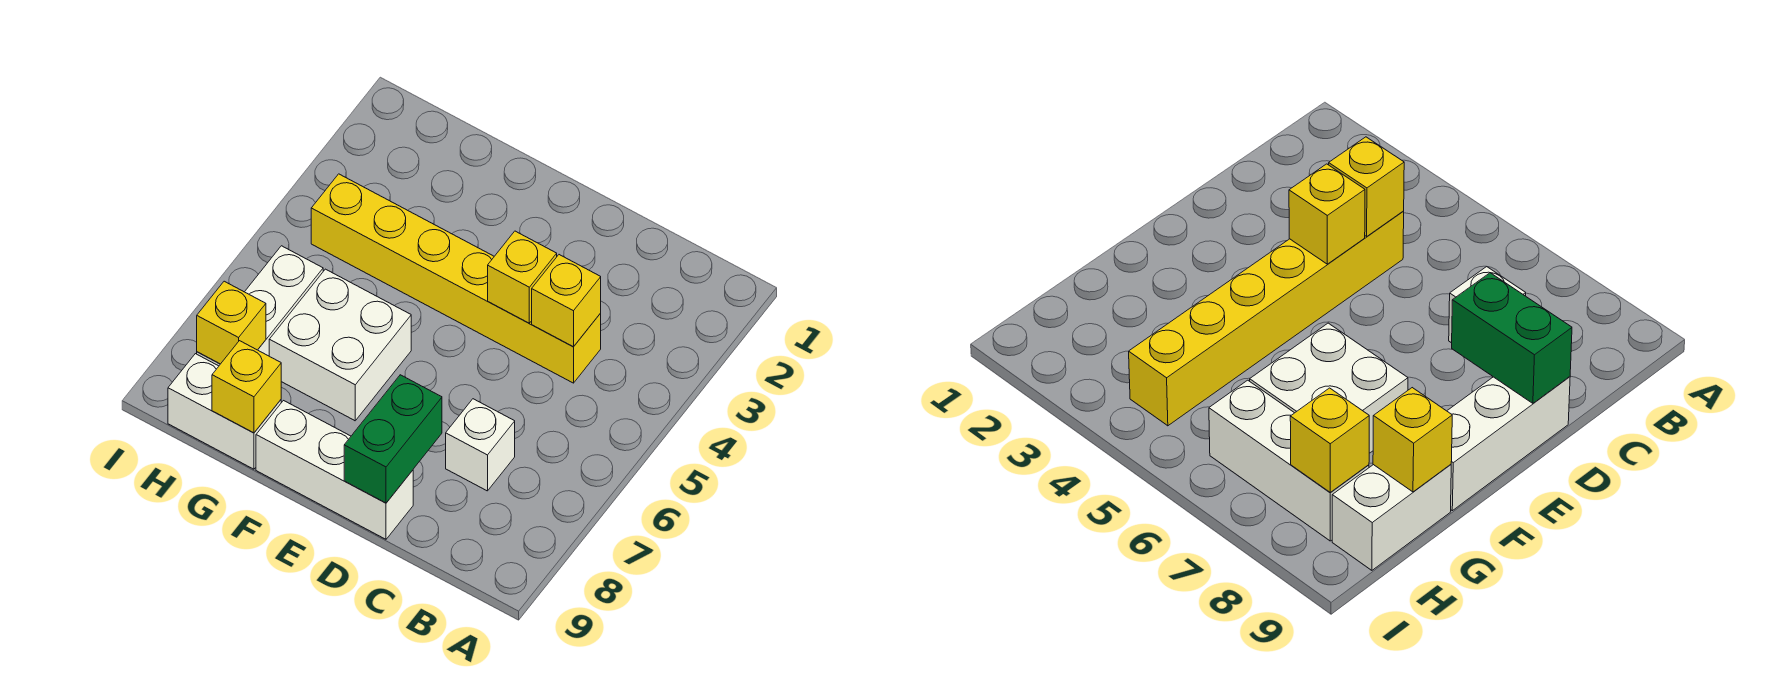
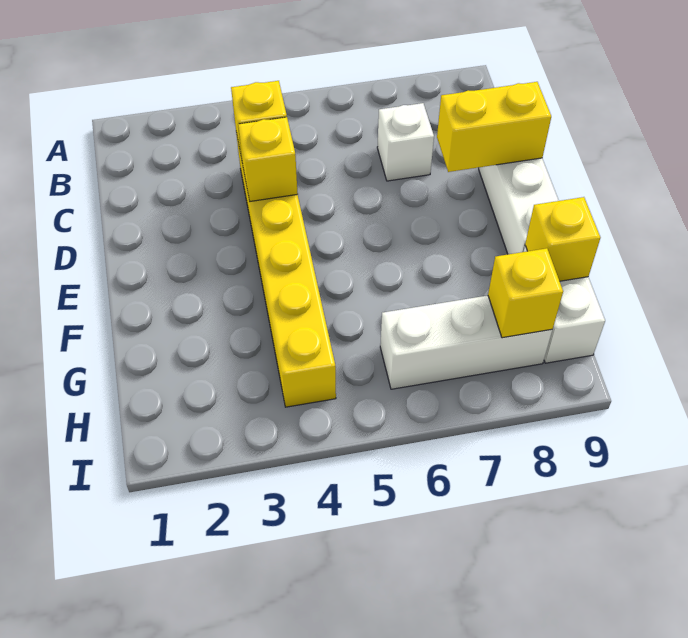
green brick D8:D9 level 2 -> yellow brick D8:D9 level 2
white brick F6:G7 level 1 -> none

